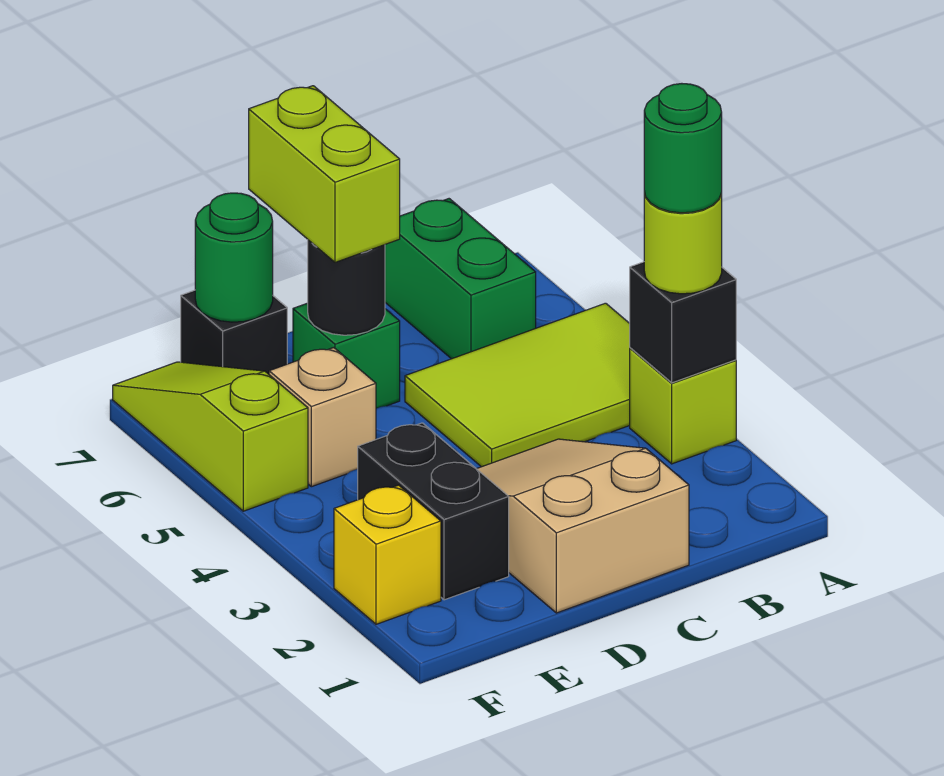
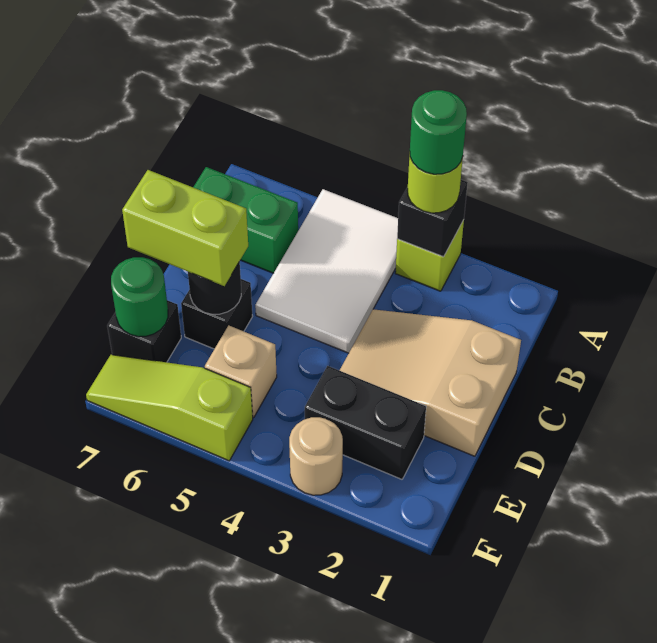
lime tile A4:C5 level 1 -> white tile A4:C5 level 1
green brick D6 level 1 -> black brick D6 level 1
yellow brick F2 level 1 -> none
none -> tan round brick F3 level 1

